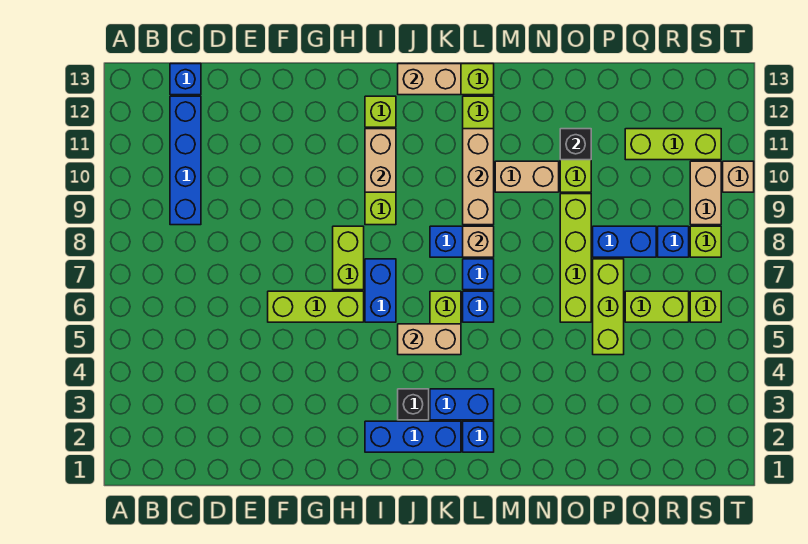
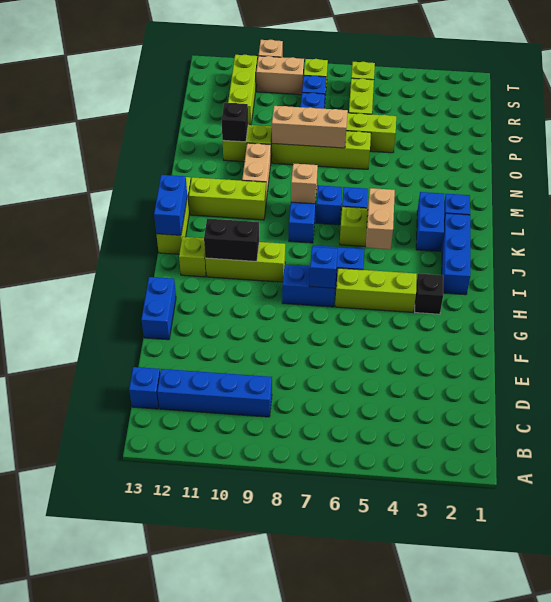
lime brick F6:H6 level 1 -> lime brick H4:H6 level 1
none -> blue brick F13:G13 level 1
lime brick H7:H8 level 1 -> blue brick H7:H8 level 1
none -> blue brick H7 level 2
tan brick I10:I11 level 2 -> black brick I10:I11 level 2
black brick J3 level 1 -> black brick H3 level 1
tan brick J13:K13 level 2 -> blue brick J13:K13 level 2
tan brick L9:L11 level 2 -> tan brick O7:O9 level 2

